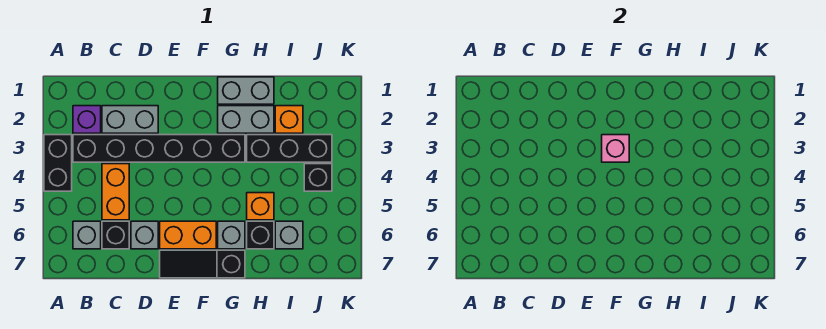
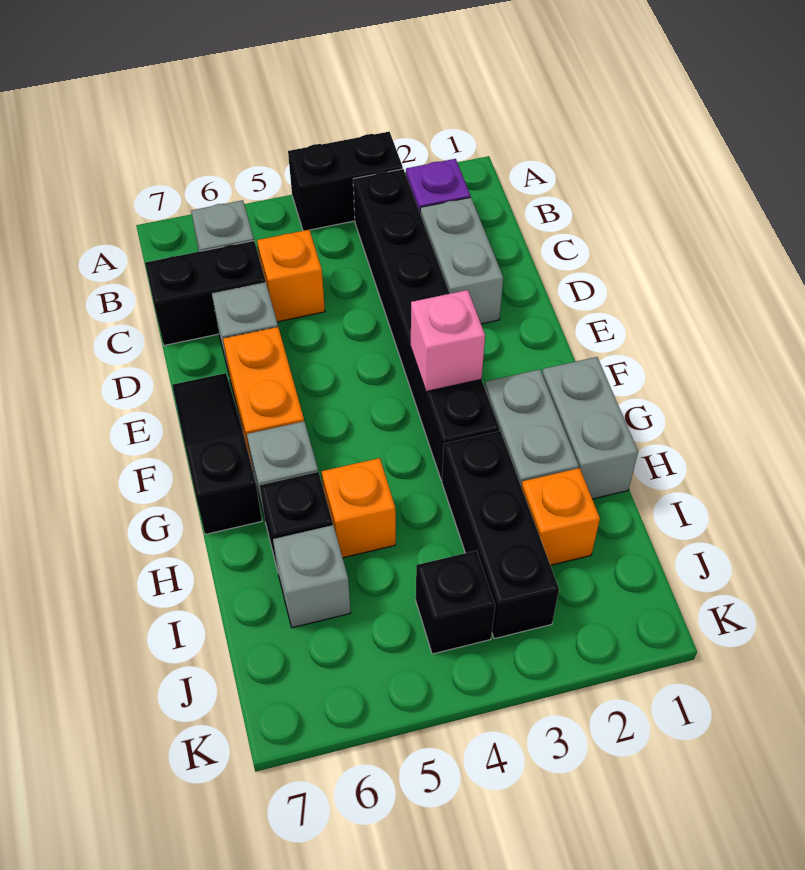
orange brick C4:C5 level 1 -> orange brick C5 level 1
black brick C6 level 1 -> black brick C6:C7 level 1

